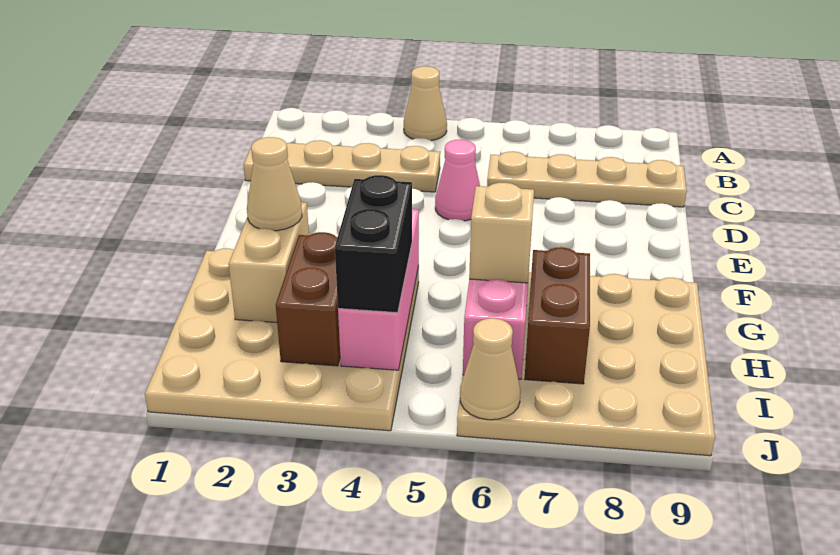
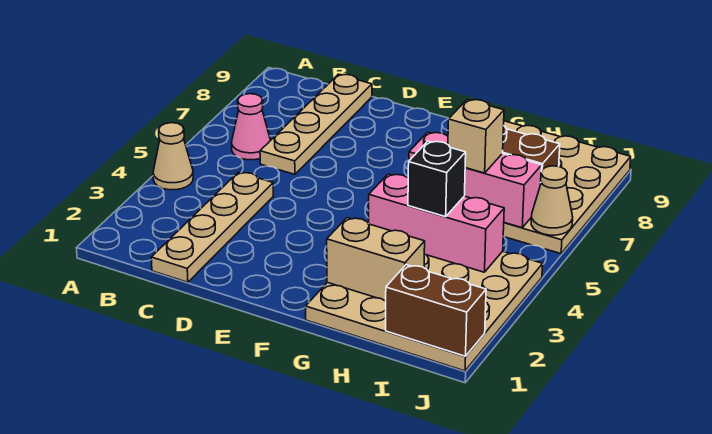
pink cone D5 level 1 -> pink cone B6 level 1
tan cone G2 level 3 -> none
brown brick H3:I3 level 2 -> brown brick I1:J1 level 2
black brick H4:I4 level 3 -> black brick H4 level 3

